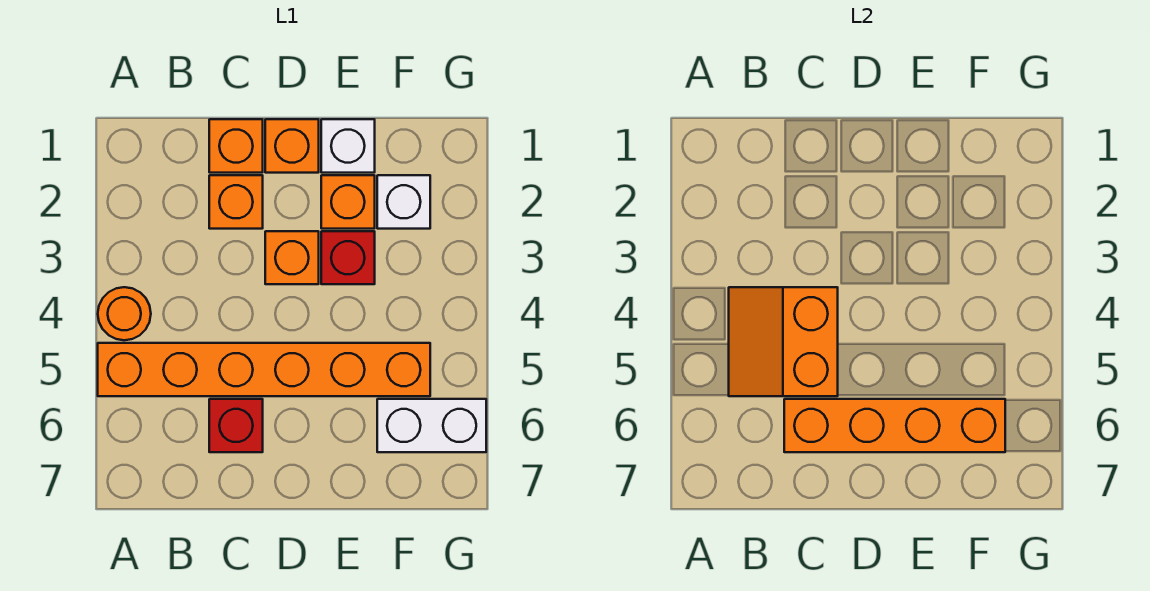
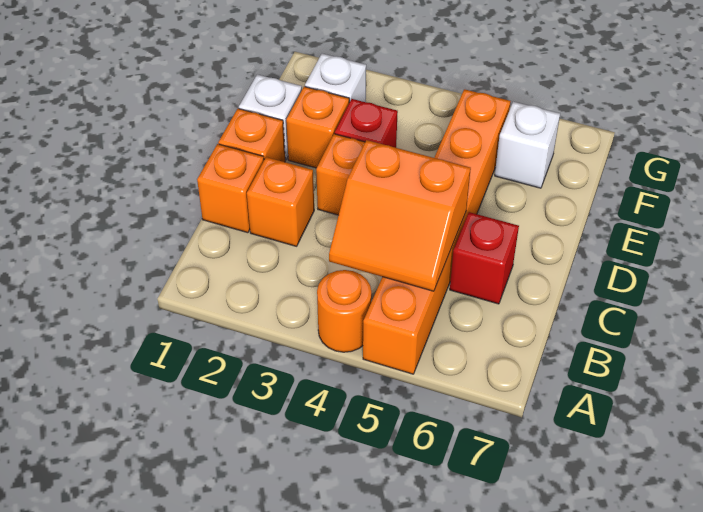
orange brick C6:F6 level 2 -> none
white brick F6:G6 level 1 -> white brick F6 level 1

